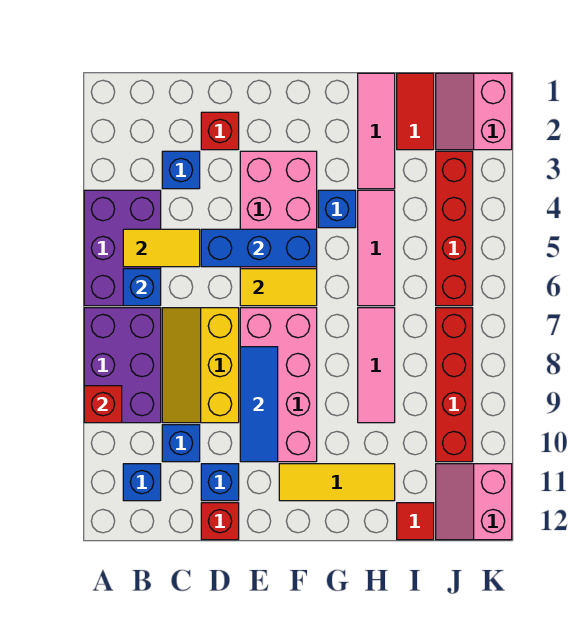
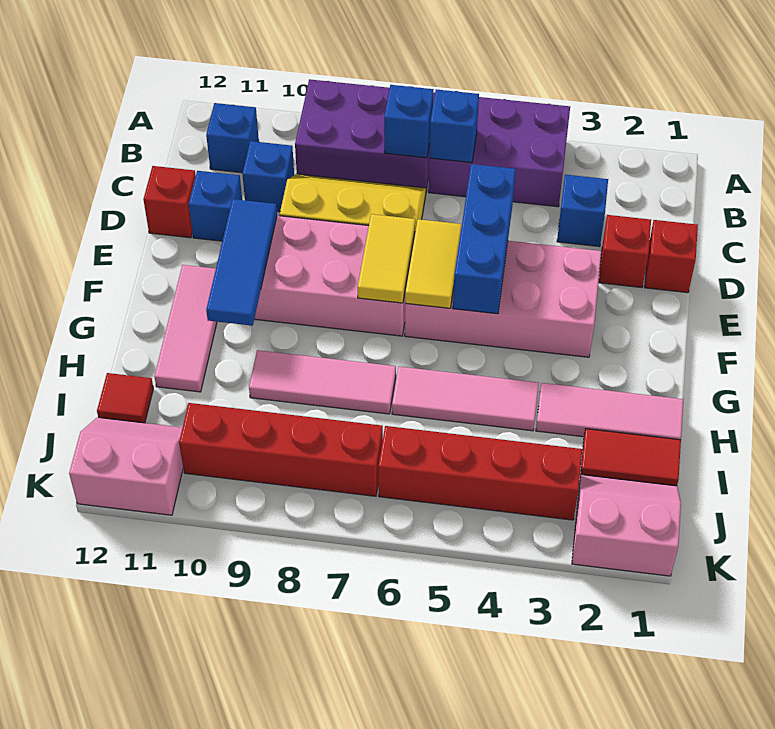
red brick A9 level 2 -> red brick D1 level 1
yellow tile B5:C5 level 2 -> yellow tile E7:F7 level 2
blue tile E8:E10 level 2 -> blue tile E10:G10 level 2
yellow tile F11:H11 level 1 -> pink tile F11:H11 level 1
blue brick G4 level 1 -> blue brick B7 level 2

